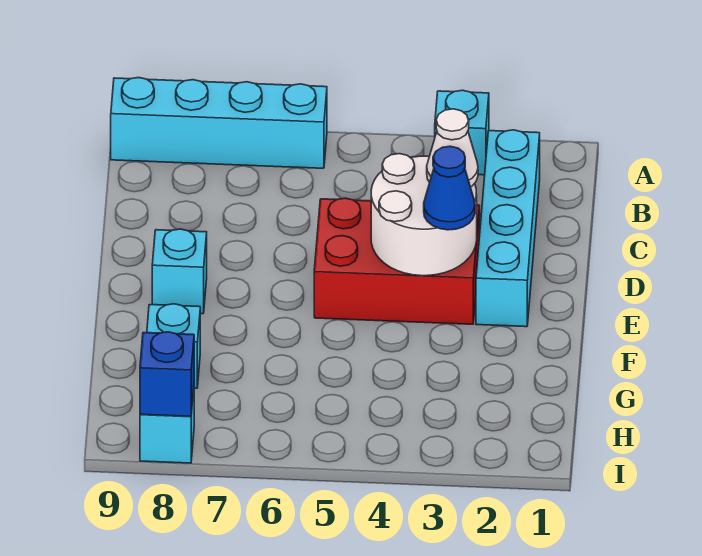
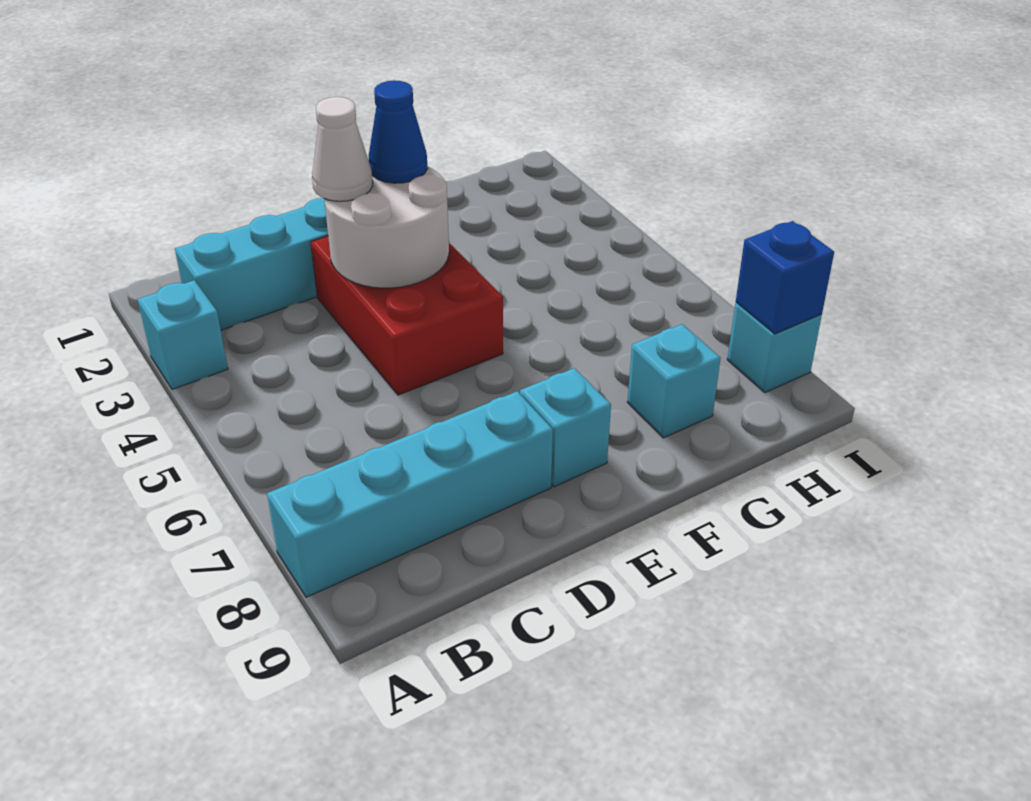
cyan brick A6:A9 level 1 -> cyan brick A8:D8 level 1

